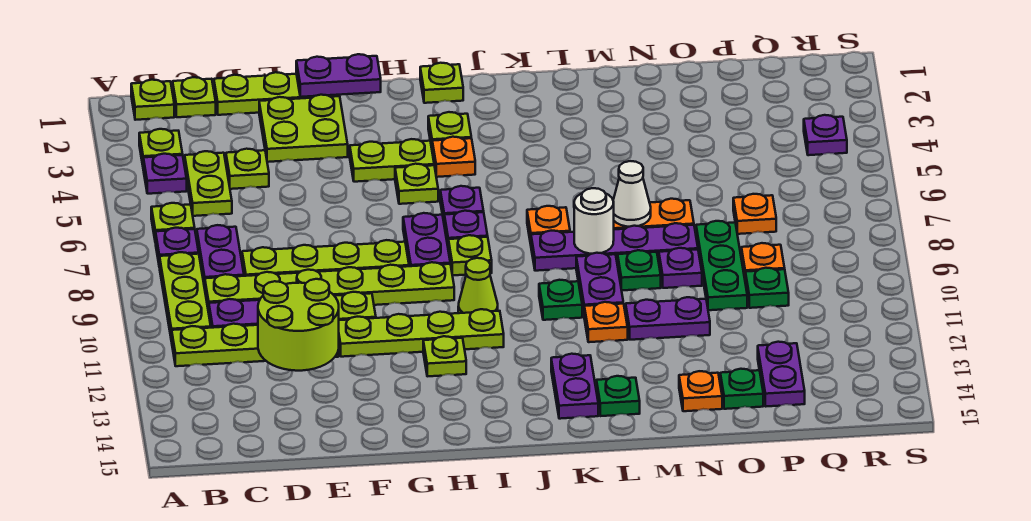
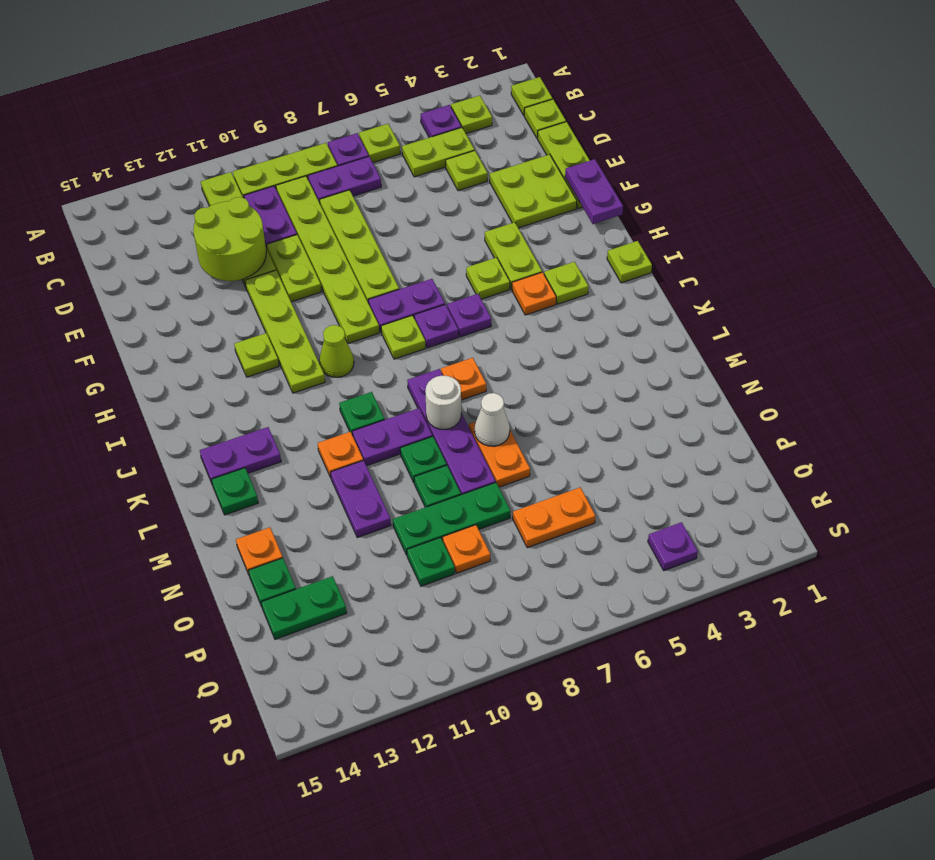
purple plate N9 level 1 -> green plate N9 level 1
orange plate P7 level 1 -> orange plate P6:P7 level 1
purple plate P13:P14 level 1 -> green plate P13:P14 level 1

